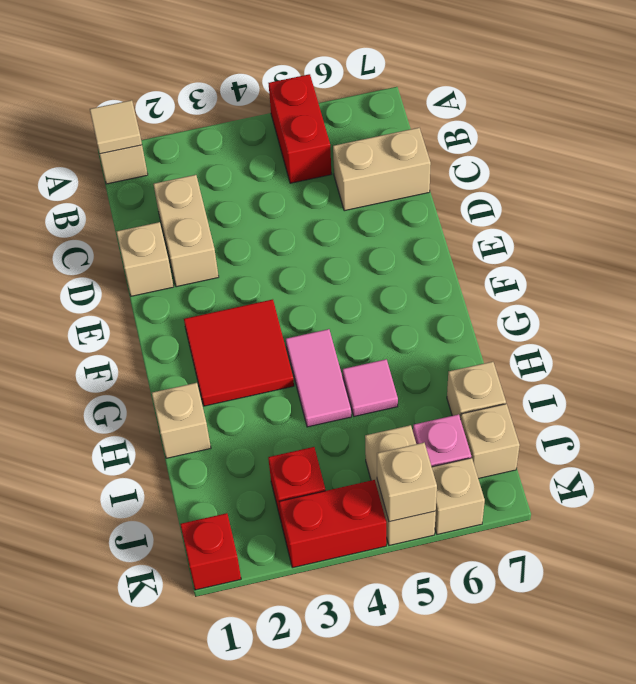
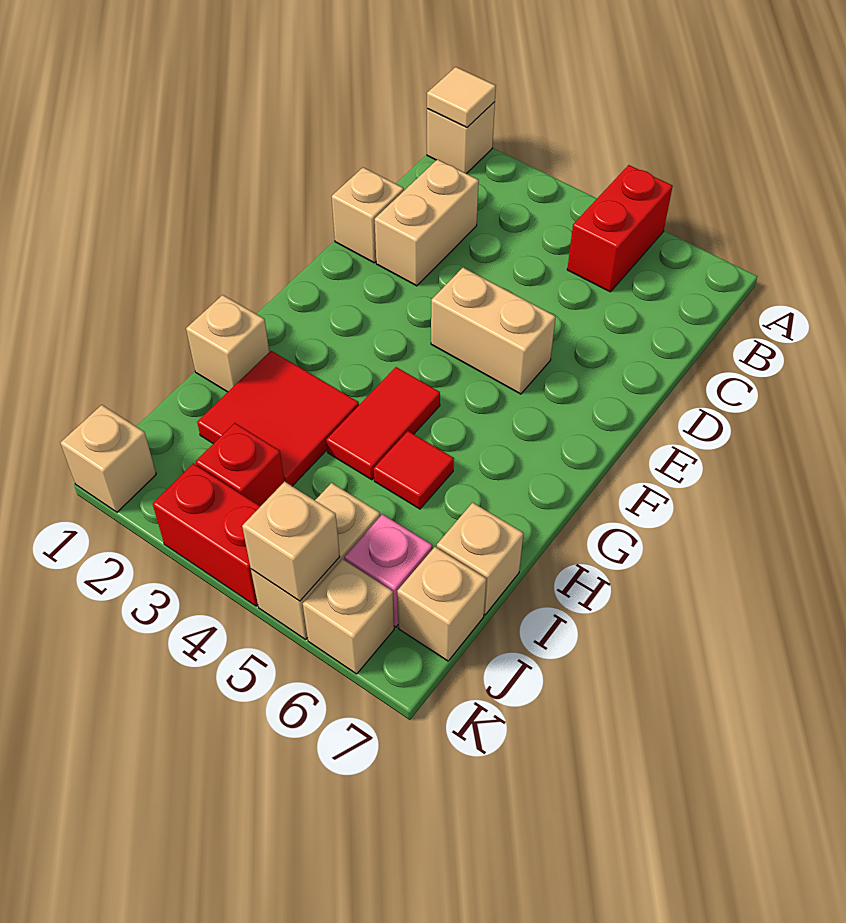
tan brick C6:C7 level 1 -> tan brick E4:E5 level 1
red tile F2:G3 level 1 -> red tile H2:I3 level 1
pink tile G4:H4 level 1 -> red tile G4:H4 level 1
pink tile H5 level 1 -> red tile H5 level 1
red brick K1 level 1 -> tan brick K1 level 1

